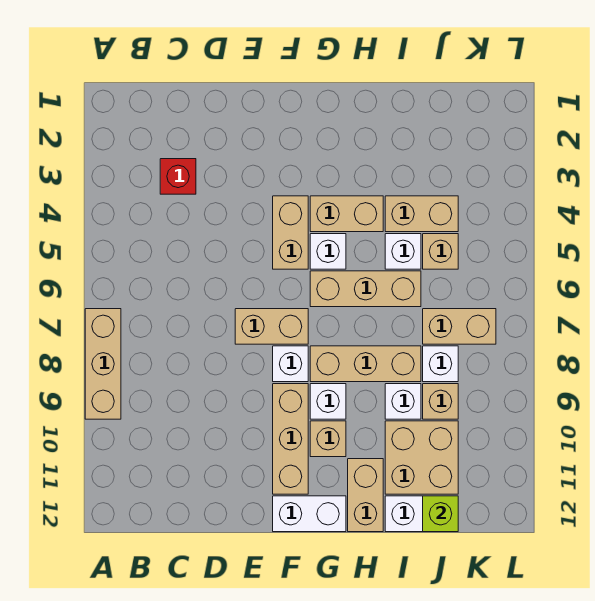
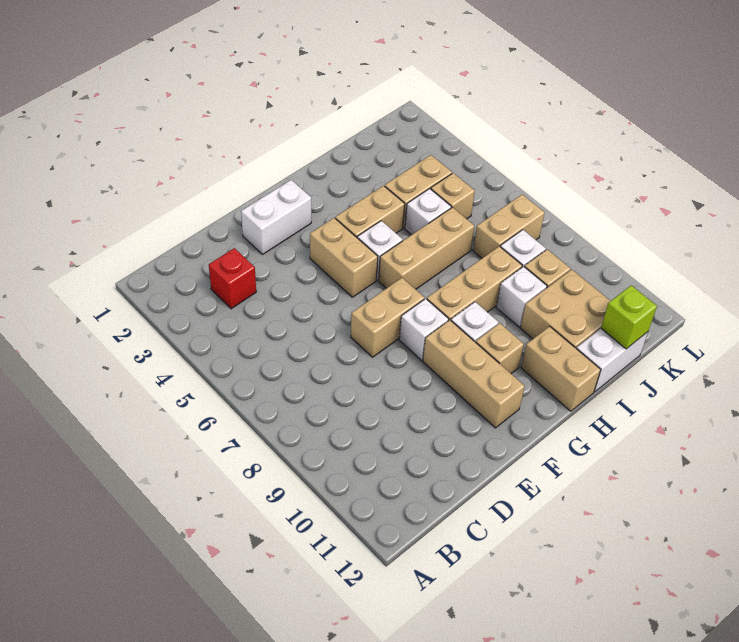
tan brick A7:A9 level 1 -> none
white brick F12:G12 level 1 -> white brick E2:F2 level 1

